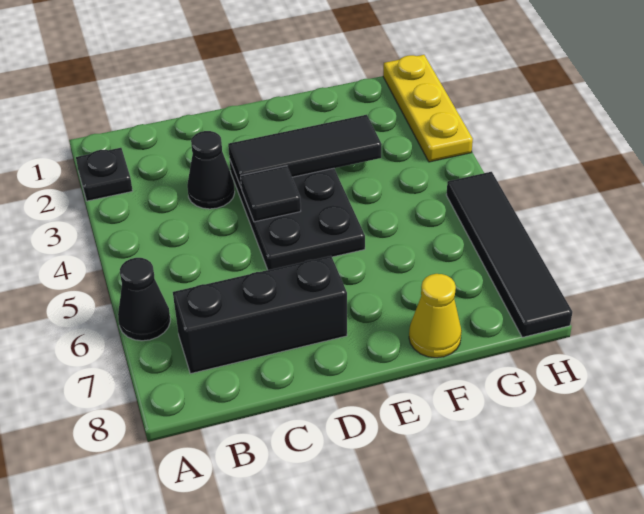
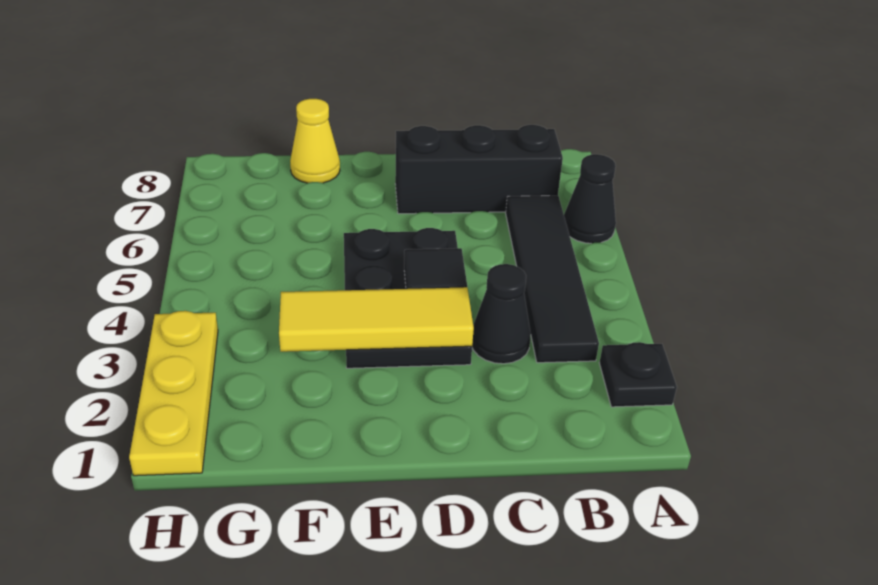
black tile D3:F3 level 2 -> yellow tile D3:F3 level 2
black tile H5:H8 level 1 -> black tile B3:B6 level 1

